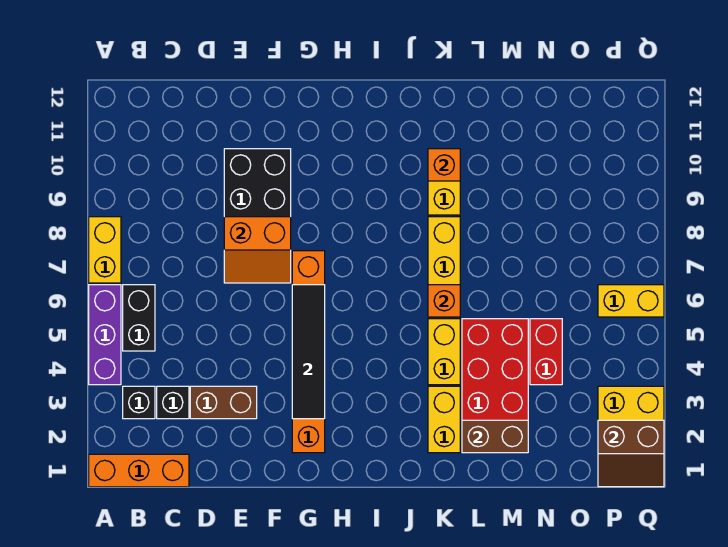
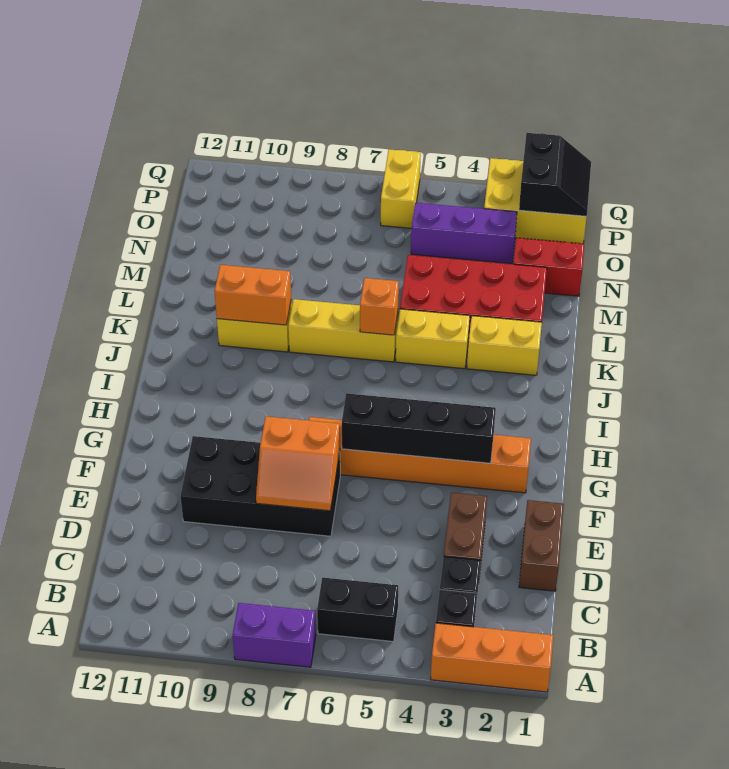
orange brick A1:C1 level 1 -> orange brick A1:A3 level 1
purple brick A4:A6 level 1 -> purple brick O3:O5 level 1
yellow brick A7:A8 level 1 -> purple brick A7:A8 level 1
orange slope E7:F8 level 2 top 8 -> orange slope E7:F8 level 2 top F
black tile G3:G6 level 2 -> black brick G3:G6 level 2
orange brick K10 level 2 -> orange brick K9:K10 level 2
brown brick L2:M2 level 2 -> brown brick D1:E1 level 1
red brick N4:N5 level 1 -> red brick N1:N2 level 1
brown slope P1:Q2 level 2 top 2 -> black slope P1:Q2 level 2 top 2

